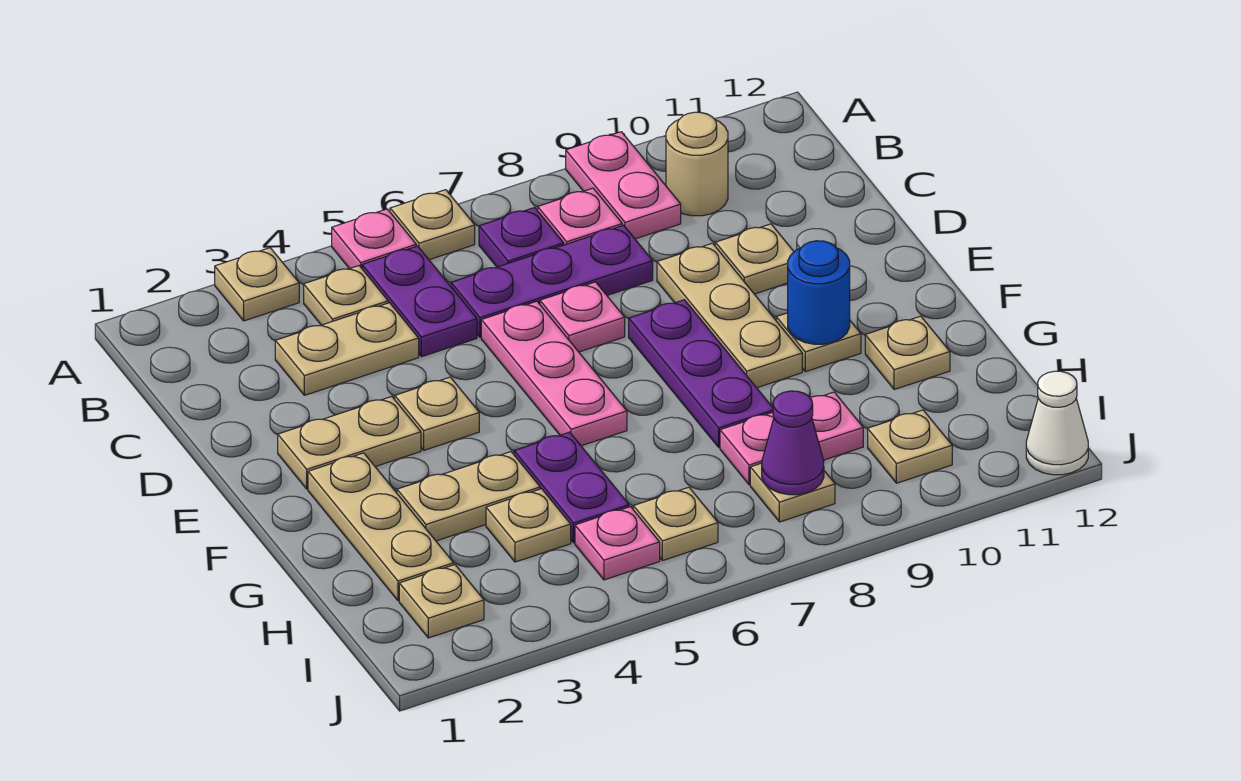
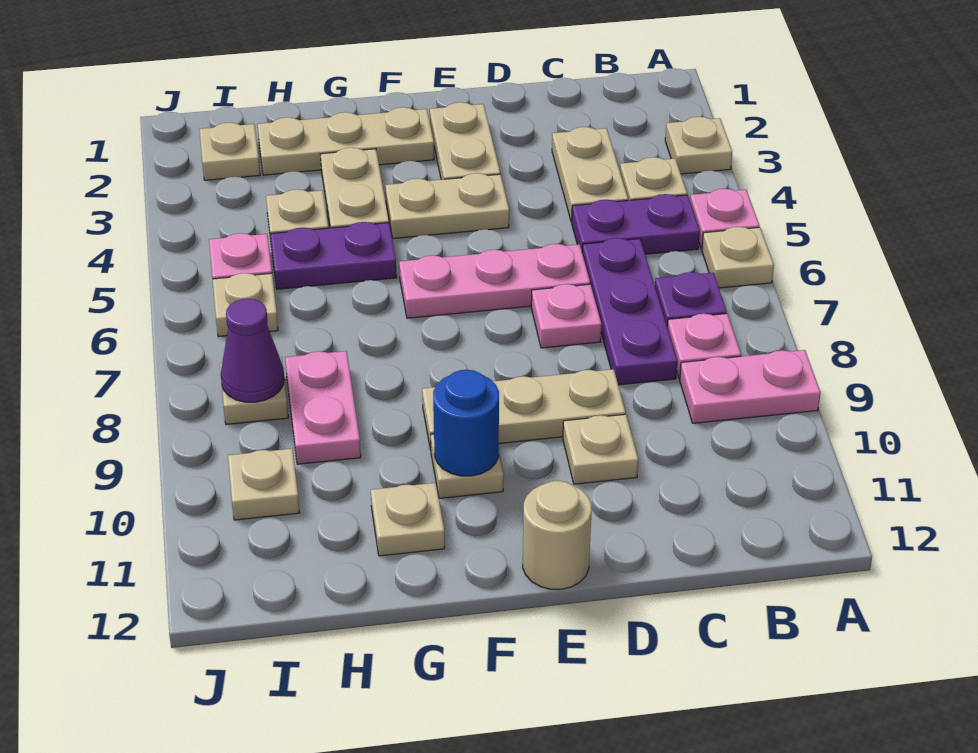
tan round brick B10 level 1 -> tan round brick E12 level 1
tan plate E4 level 1 -> tan plate E4:F4 level 1
purple plate E8:G8 level 1 -> none
white cone J12 level 1 -> none

